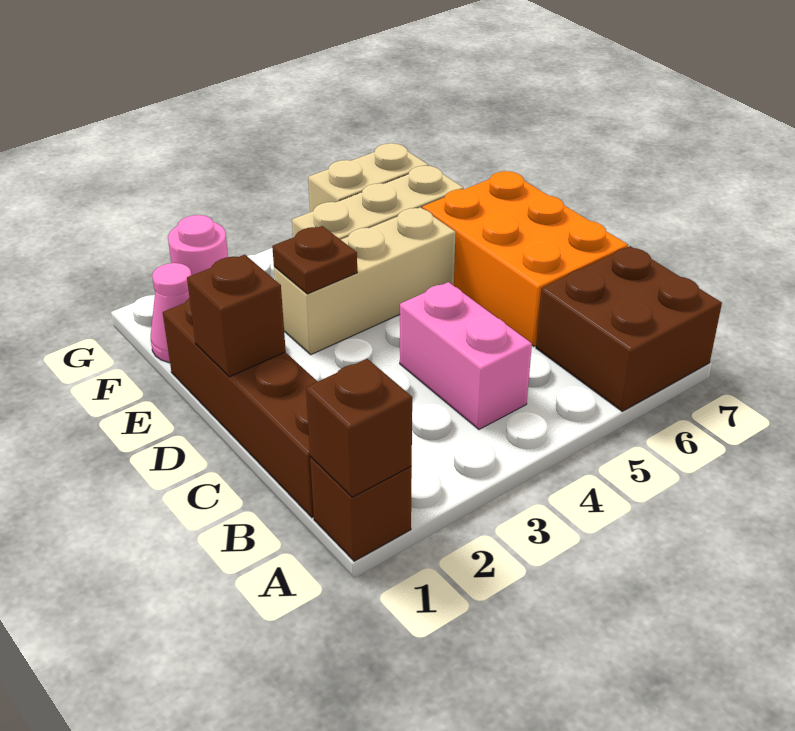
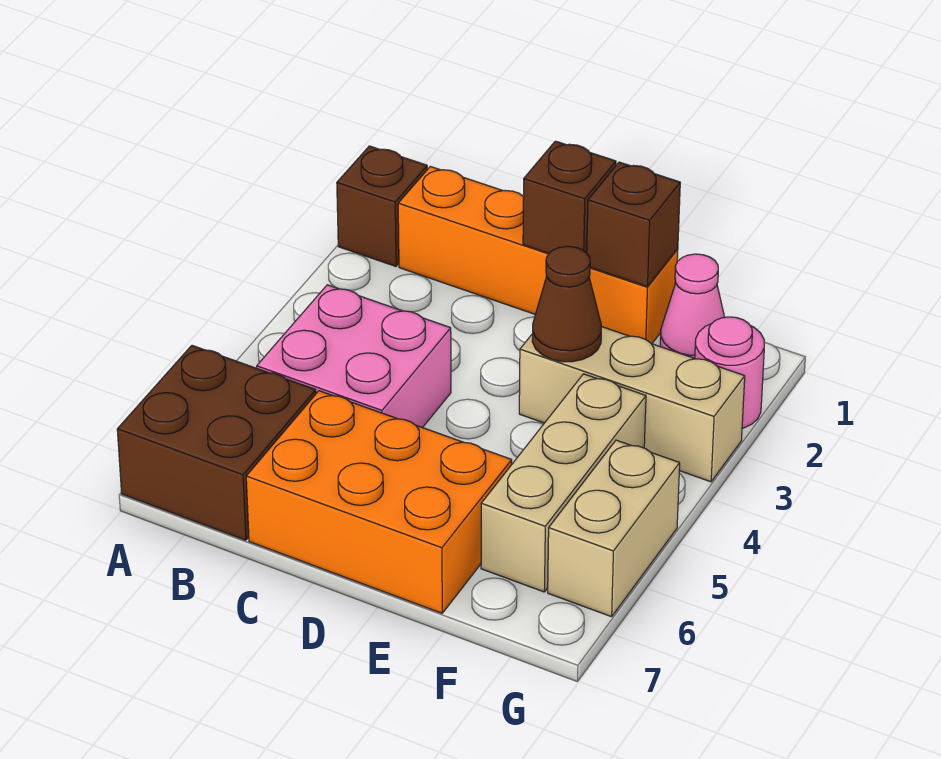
brown brick A1 level 2 -> brown brick E1 level 2
brown brick B1:E1 level 1 -> orange brick B1:E1 level 1
pink brick B4:C4 level 1 -> pink brick B4:C5 level 1
tan brick E3:E5 level 1 -> tan brick E3:G3 level 1
brown plate E3 level 2 -> brown cone E3 level 2

